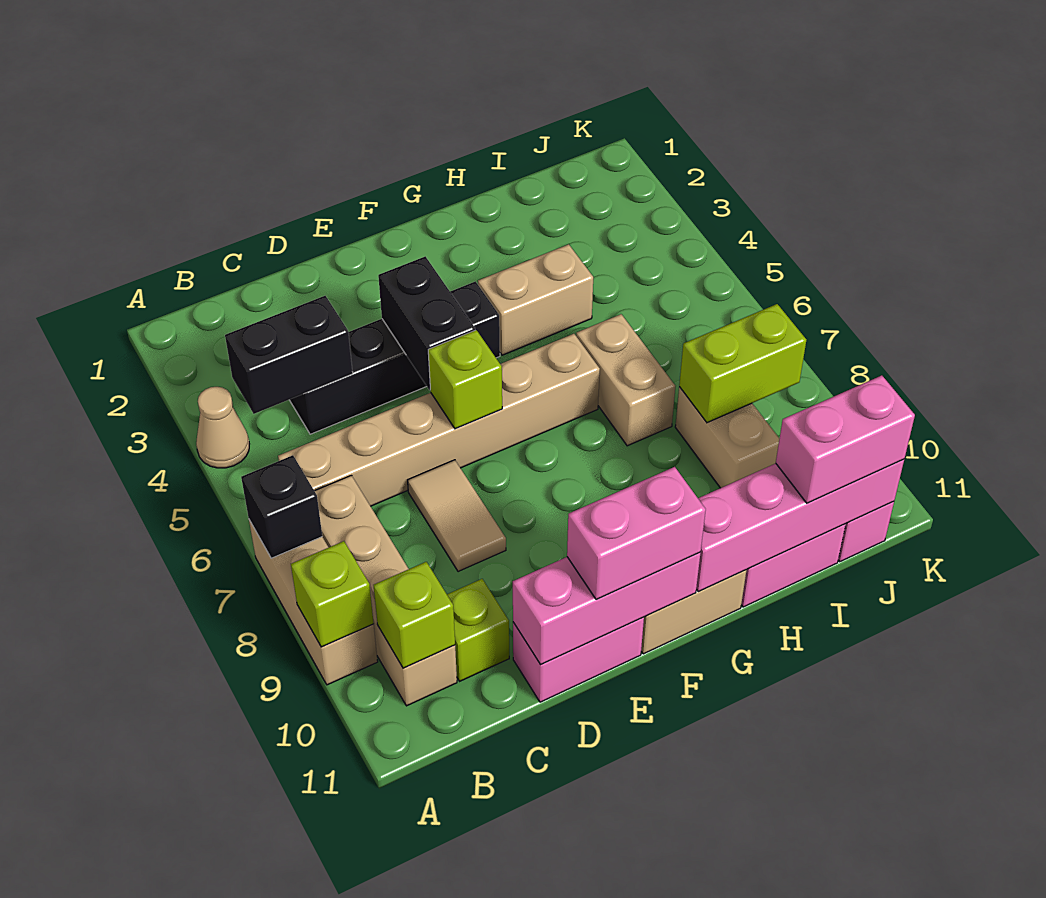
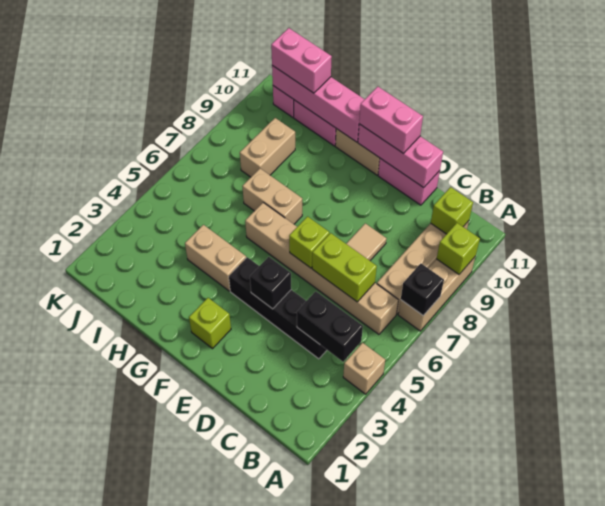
tan cone A4 level 1 -> tan brick A4 level 1
lime brick C10 level 1 -> lime brick F2 level 1
black brick E4:E5 level 2 -> black brick E4 level 2
tan brick H6:H7 level 1 -> tan brick G7:H7 level 1
lime brick I8:J8 level 2 -> lime brick C6:D6 level 2

